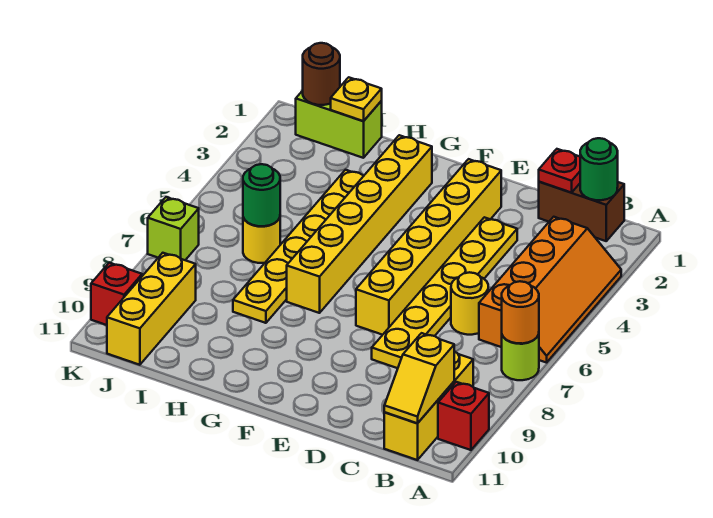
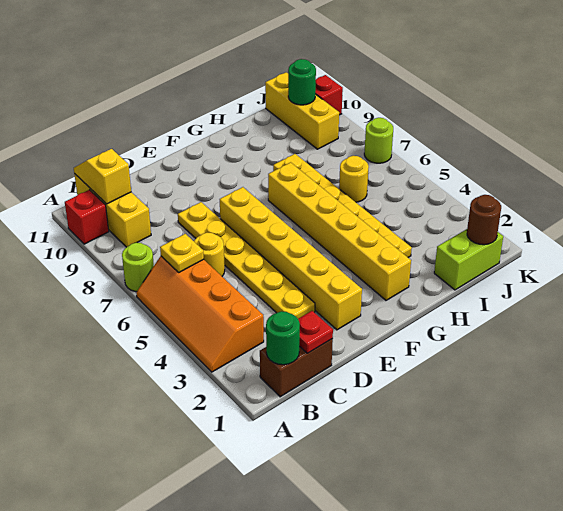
orange round brick A7 level 2 -> none
yellow plate I1 level 2 -> yellow plate B6 level 2
green round brick I6 level 2 -> green round brick J10 level 2
lime brick K7 level 1 -> lime round brick K7 level 1

